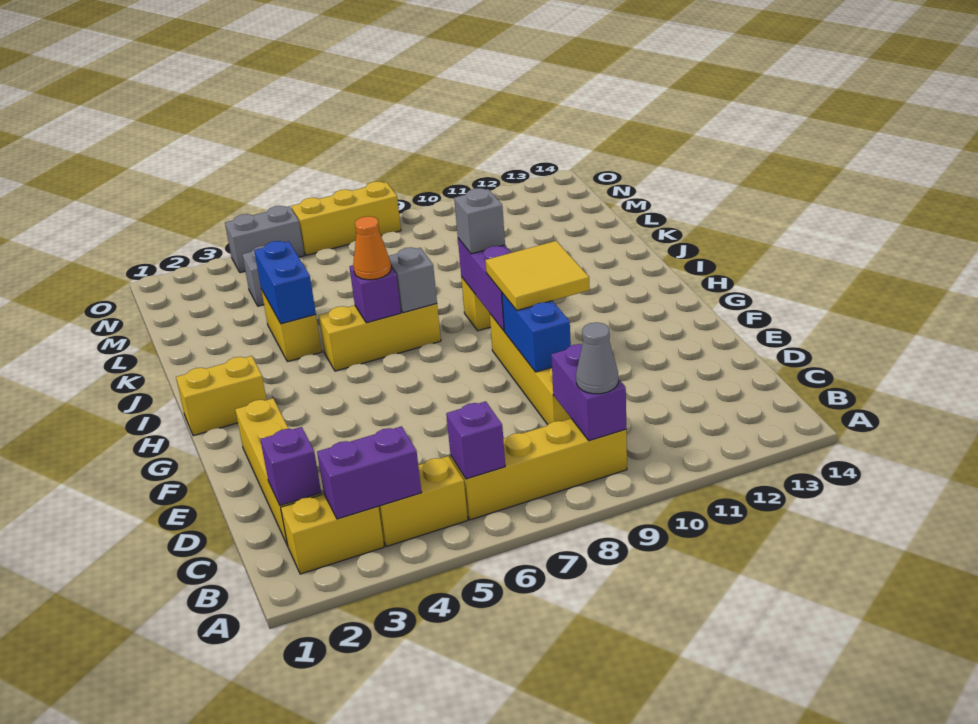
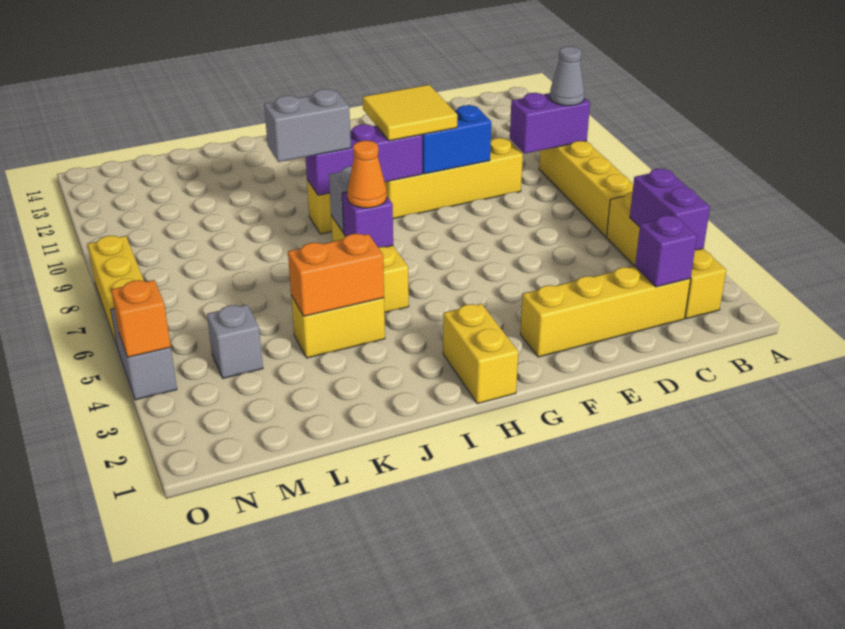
purple brick B6 level 2 -> none
grey brick I9 level 3 -> grey brick I9:J9 level 3
blue brick J4:K4 level 2 -> orange brick J4:K4 level 2
none -> orange brick O4 level 2

